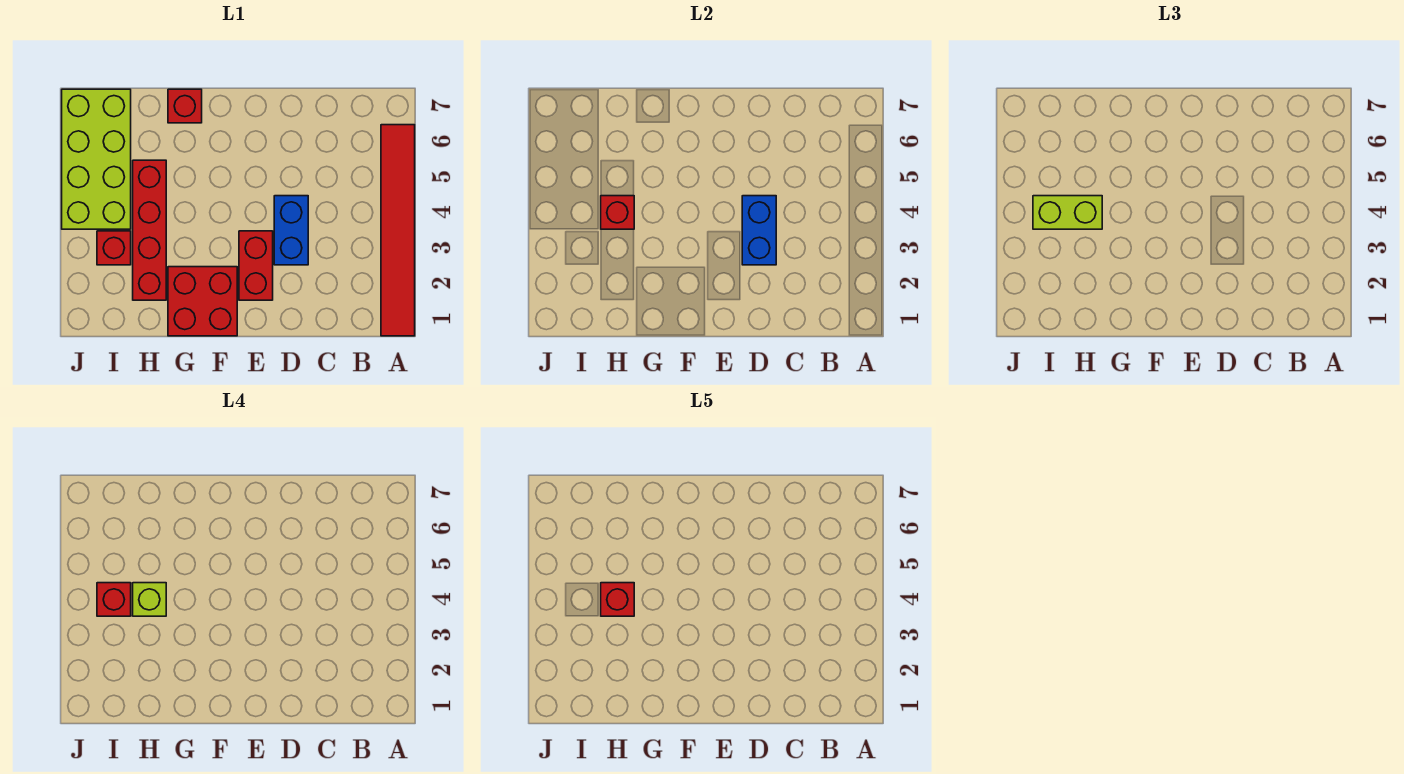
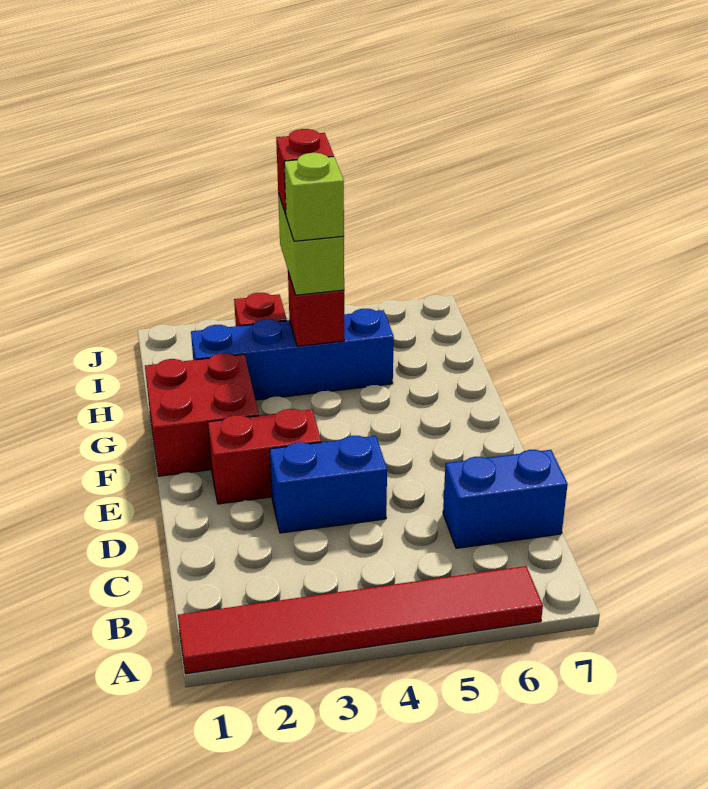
blue brick D3:D4 level 2 -> blue brick C6:C7 level 1
red brick G7 level 1 -> none
red brick H2:H5 level 1 -> blue brick H2:H5 level 1
red brick H4 level 5 -> none
lime brick I4:J7 level 1 -> none

